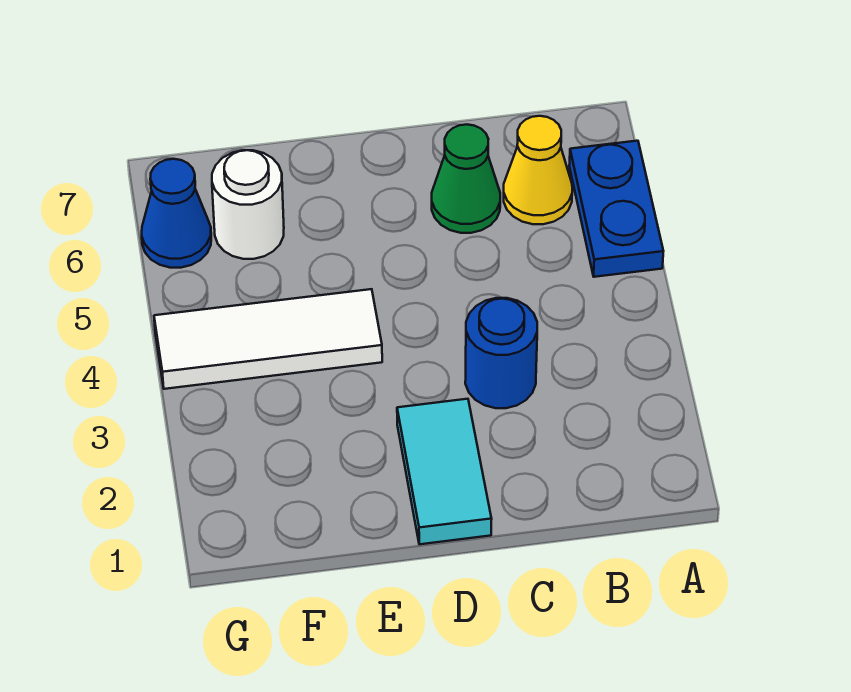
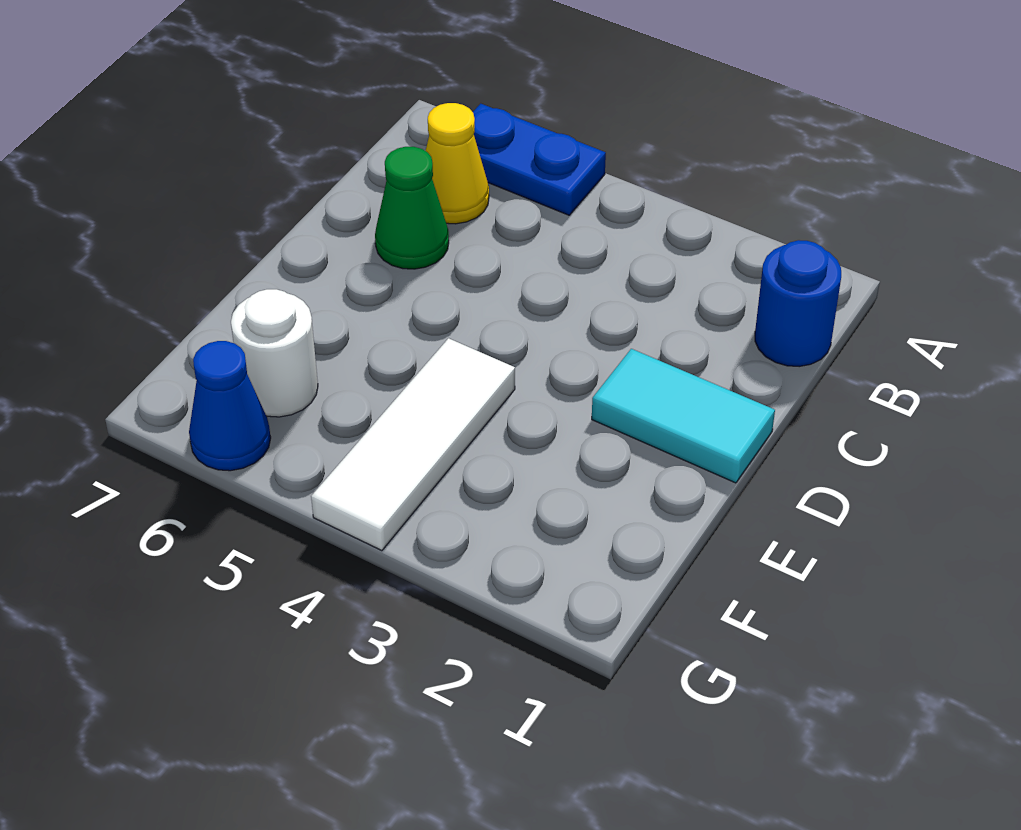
blue round brick C3 level 1 -> blue round brick B1 level 1

